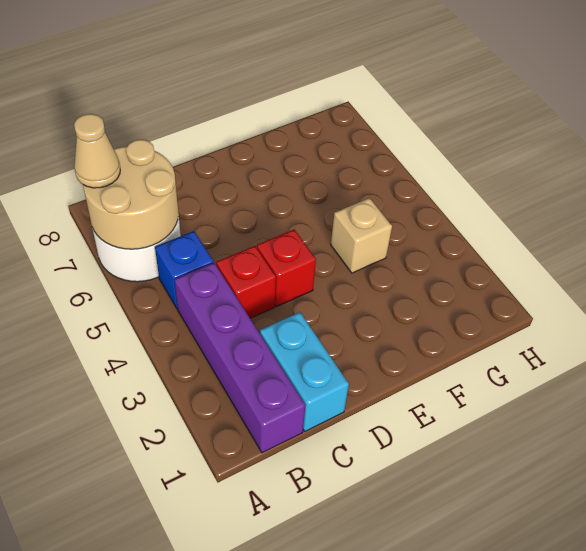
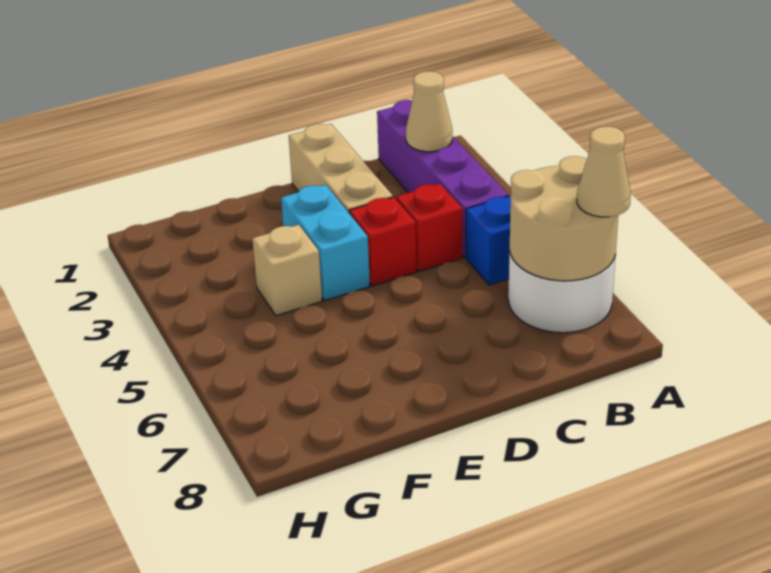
none -> tan cone B2 level 2
cyan brick C1:C2 level 1 -> cyan brick E3:E4 level 1
none -> tan brick D1:D3 level 1

